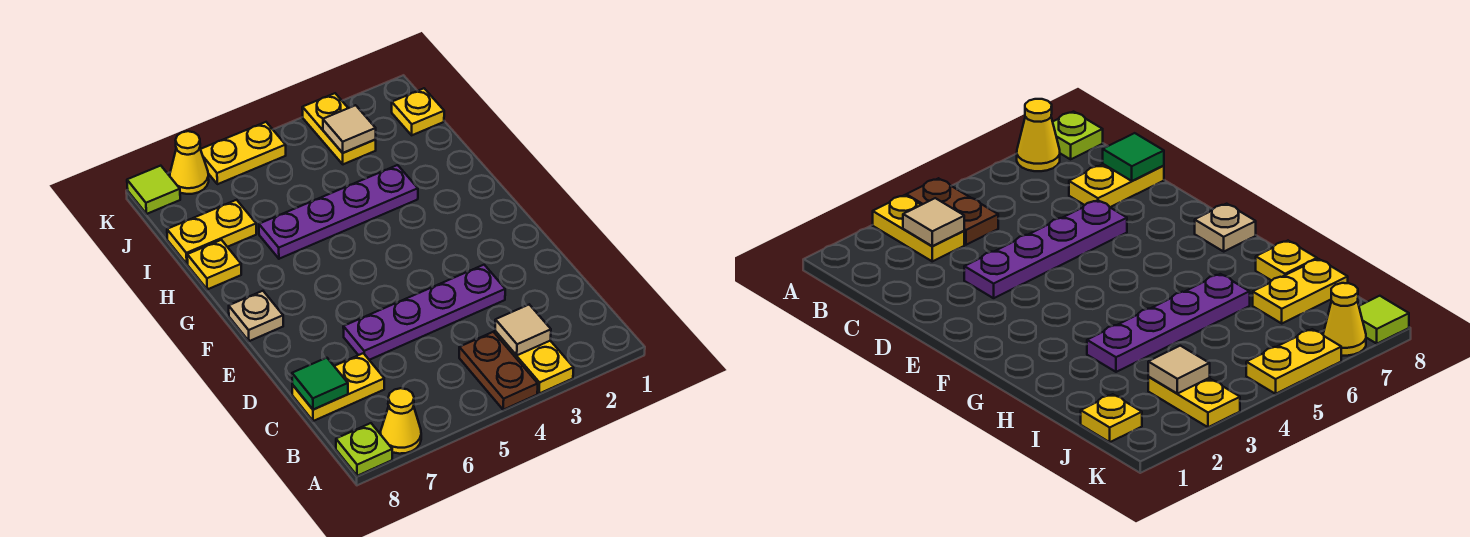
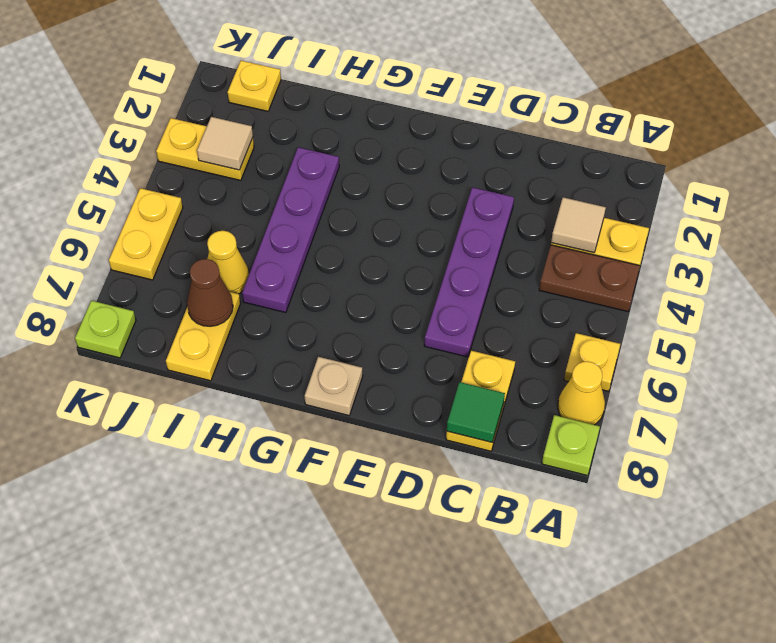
yellow plate H8 level 1 -> yellow plate A6 level 1
none -> brown cone I7 level 2
yellow cone K7 level 1 -> yellow cone I6 level 1
lime tile K8 level 1 -> lime plate K8 level 1

